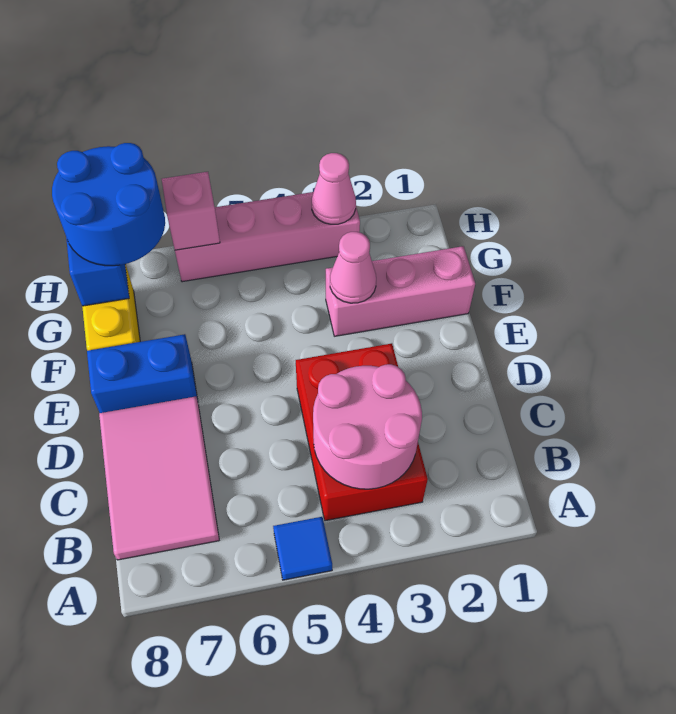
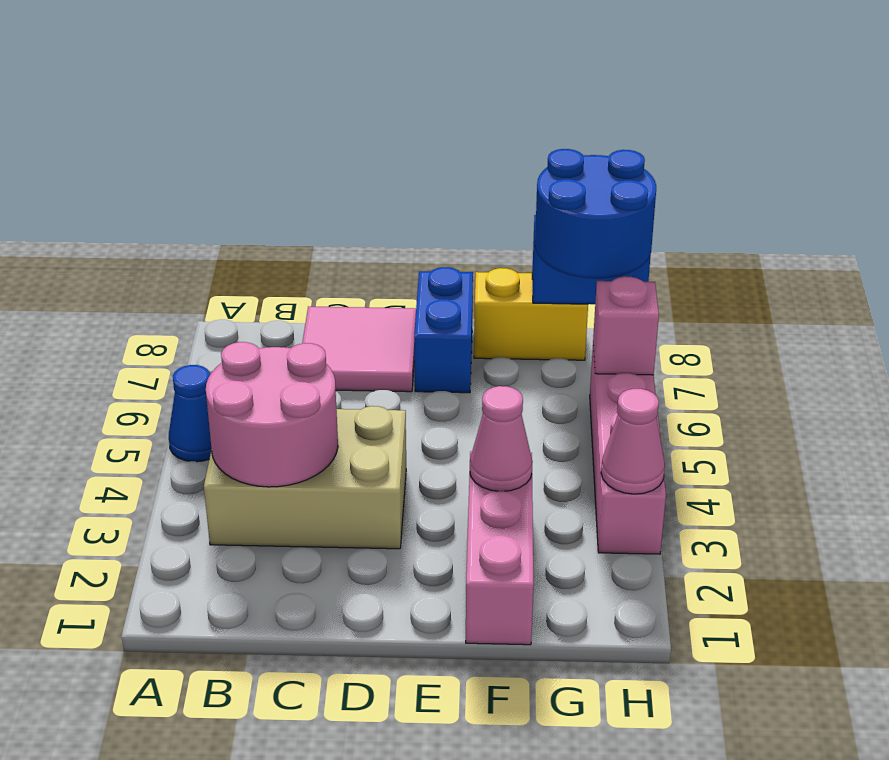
blue tile A5 level 1 -> blue cone A5 level 1
red brick B3:D4 level 1 -> tan brick B3:D4 level 1
pink tile B7:D8 level 1 -> pink tile C7:D8 level 1

